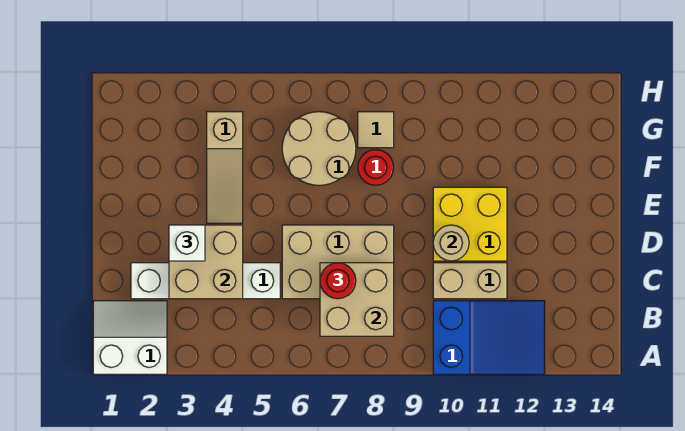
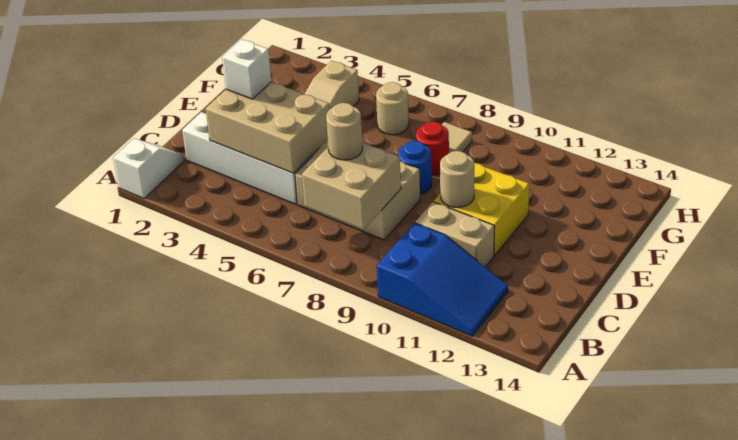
white slope A1:B2 level 1 top A -> white slope A1:B1 level 1 top A
tan brick C3:D4 level 2 -> tan brick C3:D5 level 2
red round brick C7 level 3 -> tan round brick C7 level 3
none -> blue round brick E8 level 1
tan round brick F6:G7 level 1 -> tan round brick G6 level 1

